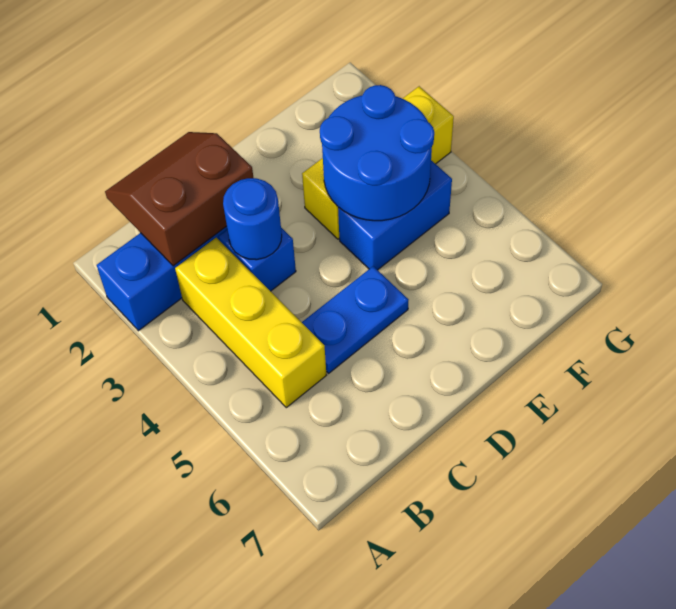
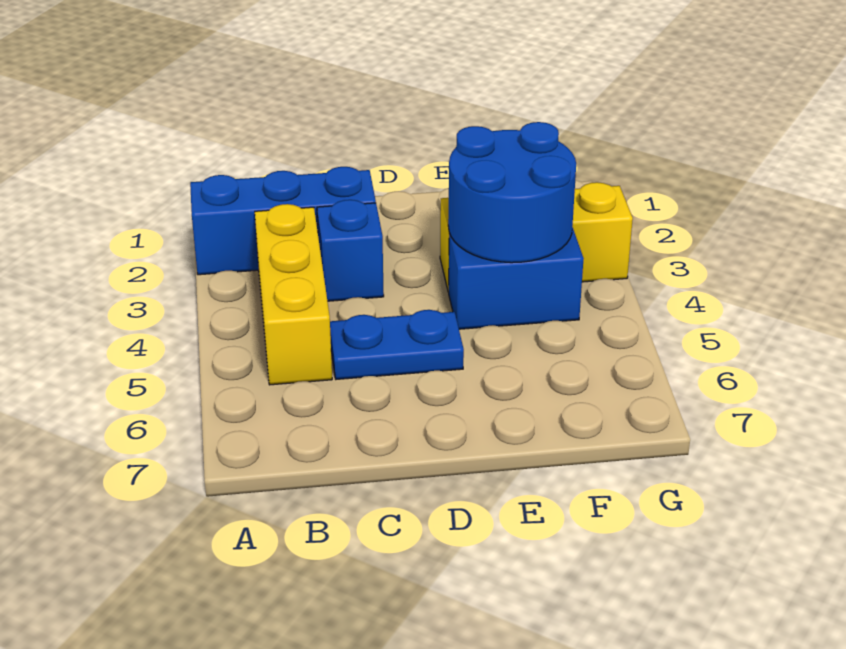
brown slope B1:C2 level 2 top 2 -> none
blue round brick C3 level 2 -> none

